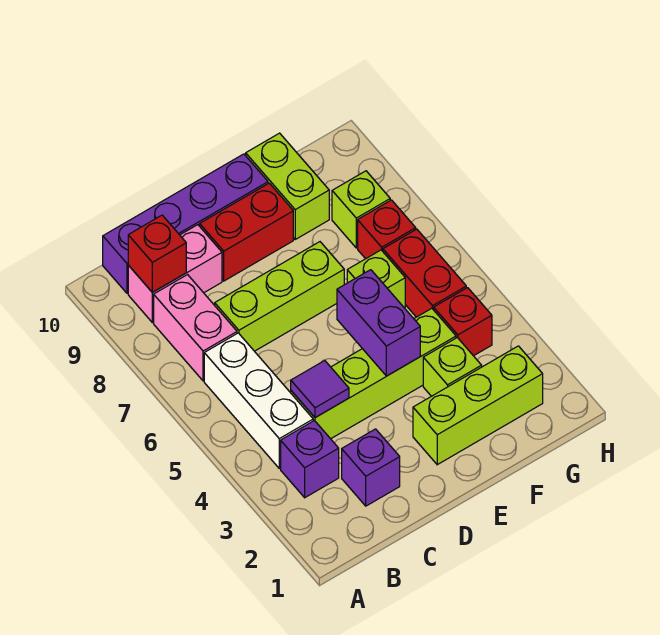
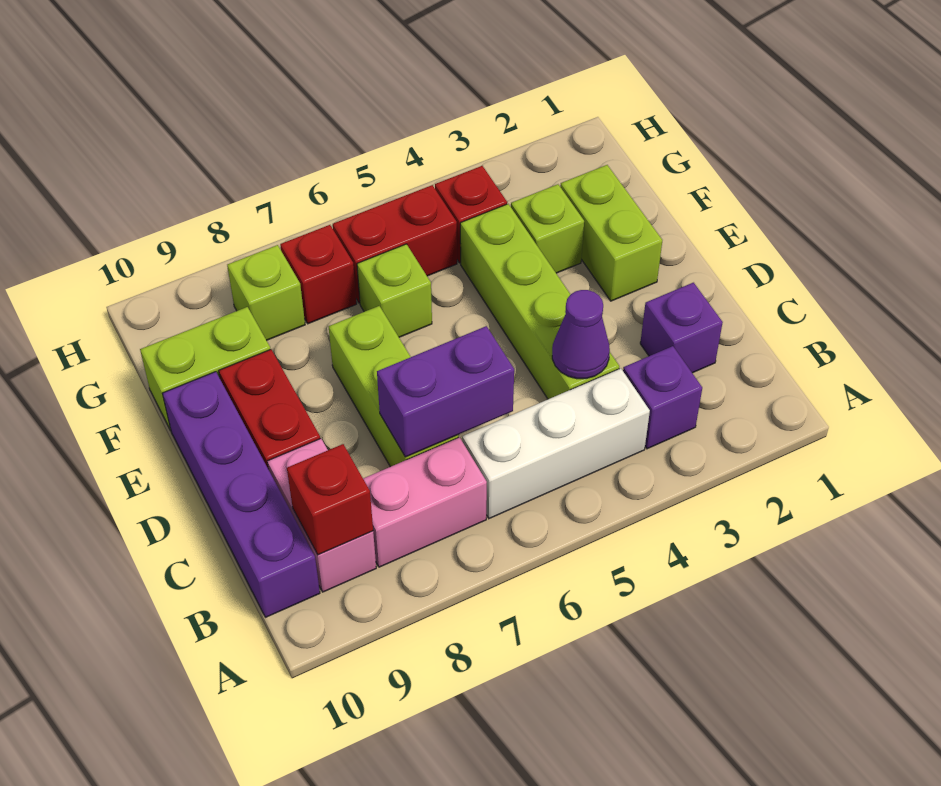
purple tile C4 level 2 -> purple cone C4 level 2
lime brick E2:G2 level 1 -> lime brick E2:F2 level 1
purple brick E4:E5 level 2 -> purple brick C6:C7 level 2

